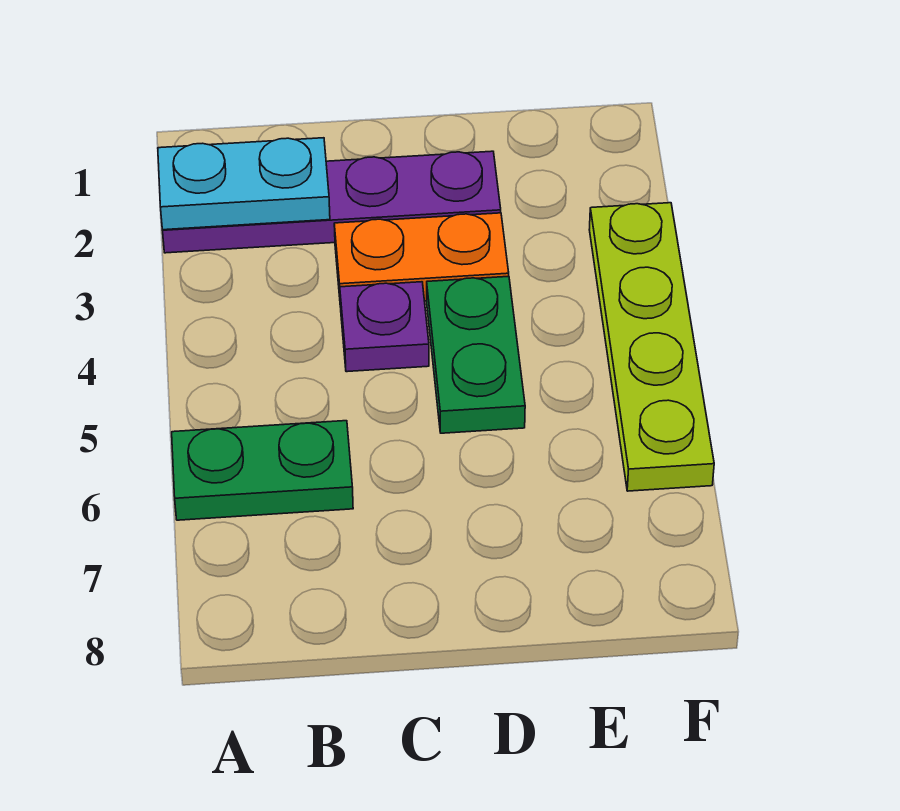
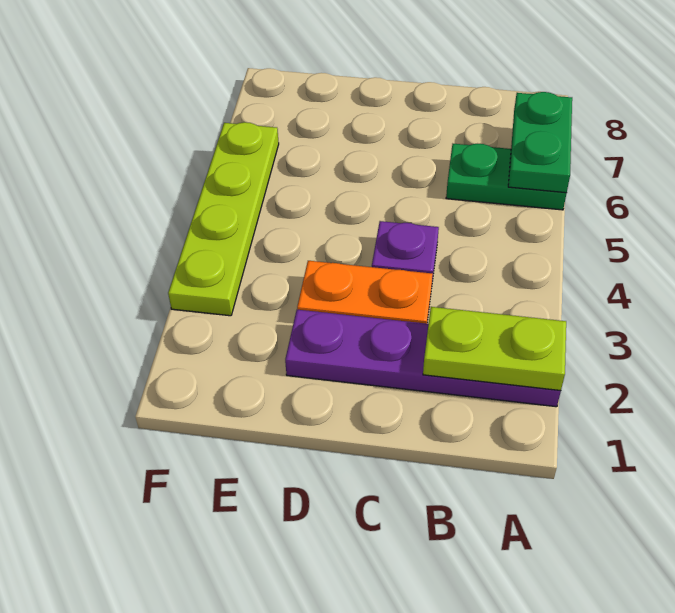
cyan plate A2:B2 level 2 -> lime plate A2:B2 level 2
green plate D4:D5 level 1 -> green plate A6:A7 level 2

